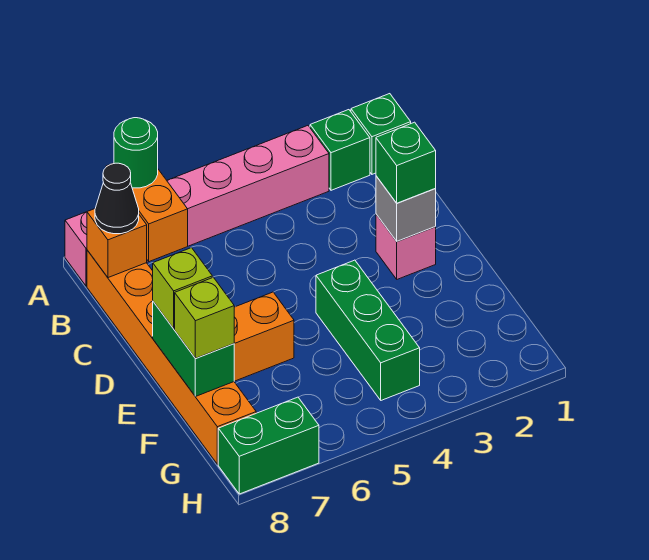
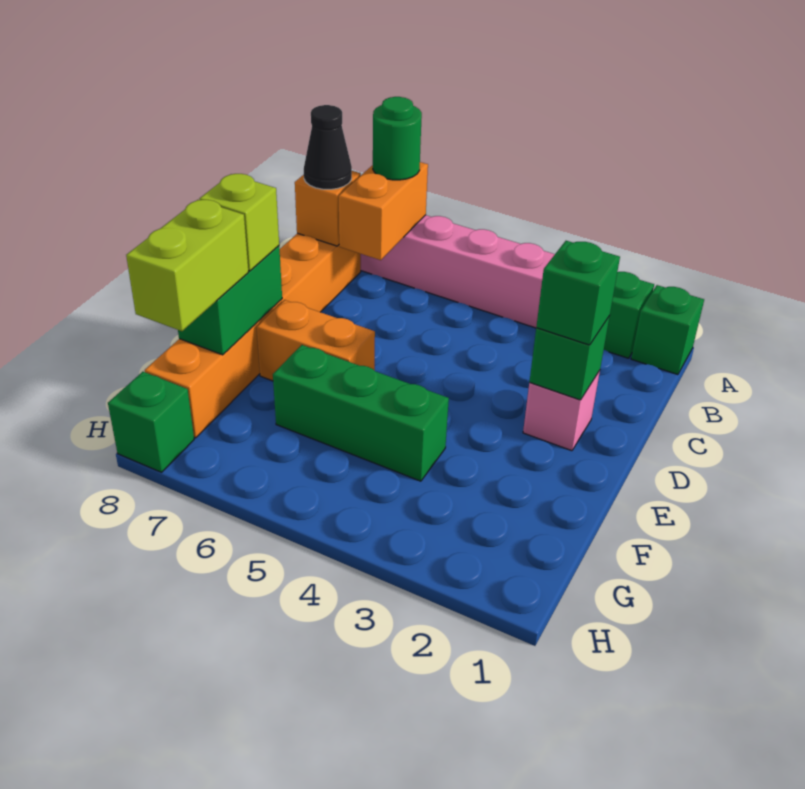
grey brick D2 level 2 -> green brick D2 level 2
green brick E4:G4 level 1 -> green brick F4:F6 level 1
lime brick F8 level 3 -> lime brick F8:G8 level 3
green brick H7:H8 level 1 -> green brick H8 level 1

